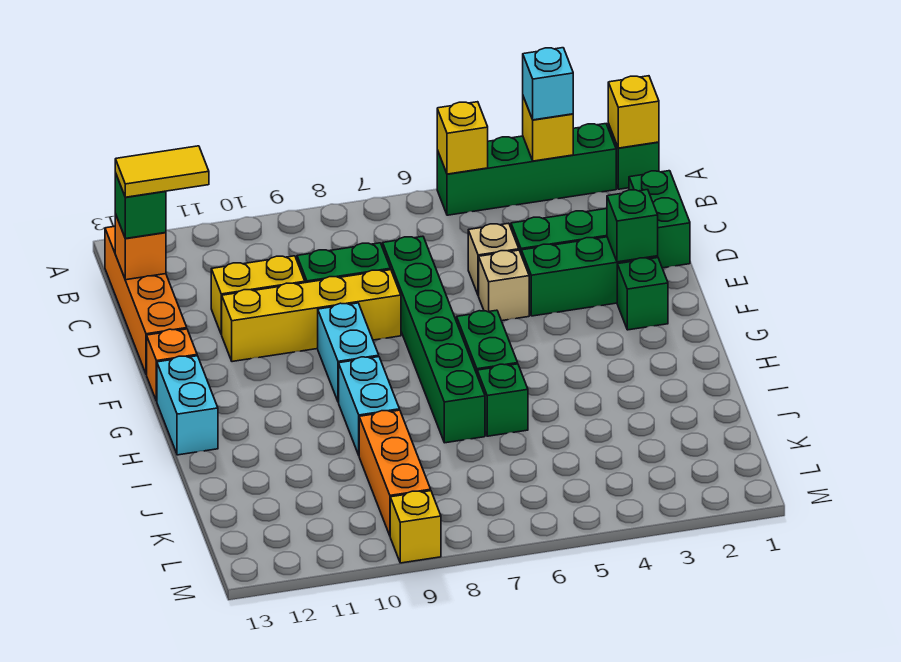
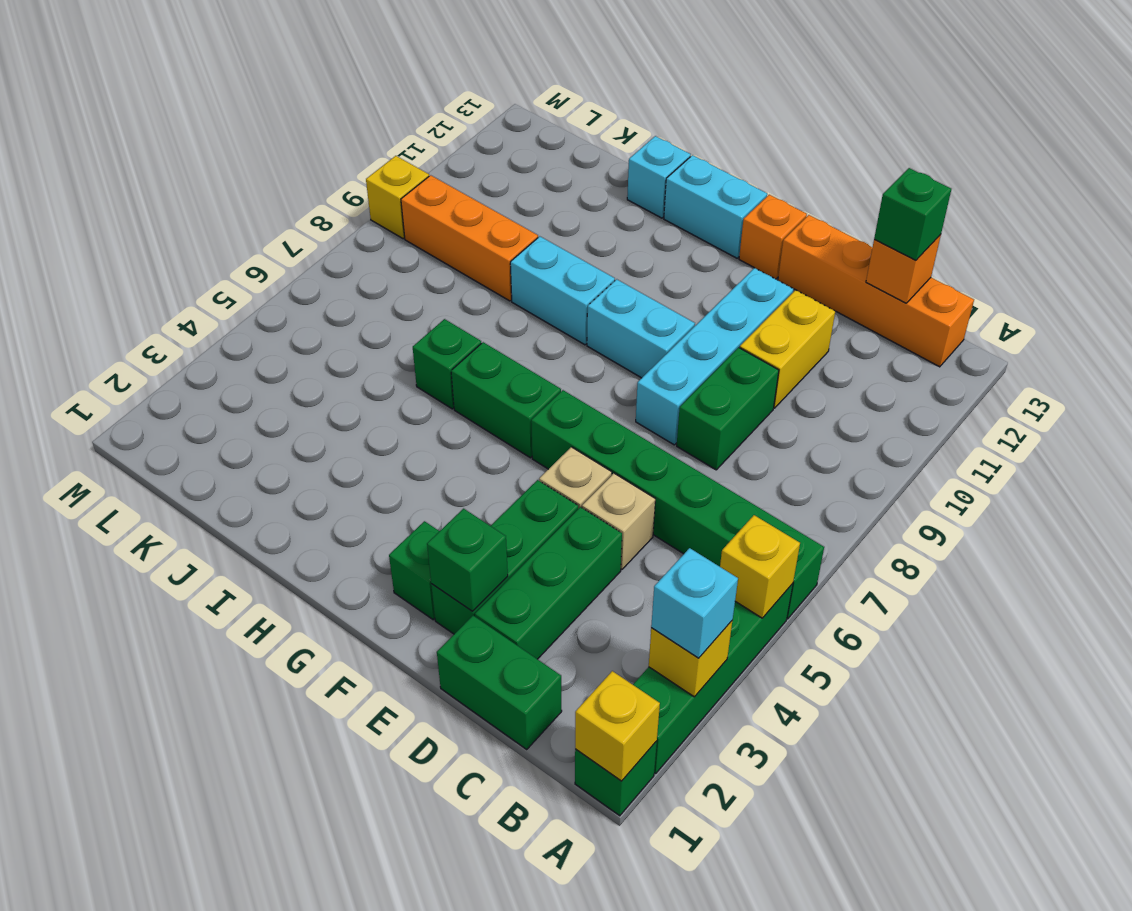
yellow tile C12:C13 level 4 -> none
green brick D7:I7 level 1 -> green brick A6:F6 level 1
yellow brick E8:E11 level 1 -> cyan brick E8:E11 level 1
none -> cyan brick I13 level 1

